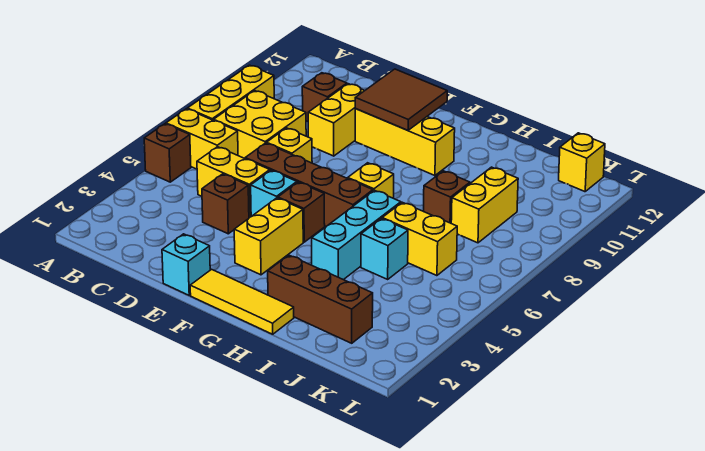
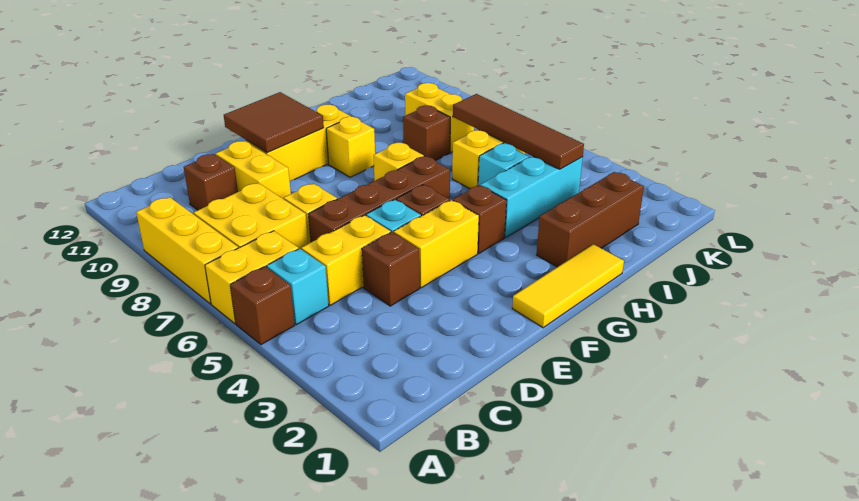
cyan brick E1 level 1 -> cyan brick B5 level 1
yellow brick F3:F4 level 1 -> yellow brick E4:F4 level 1
none -> brown brick G4 level 1
cyan brick H4:H6 level 1 -> cyan brick H4:J4 level 1
none -> brown tile J4:J7 level 2
yellow brick K12 level 1 -> yellow brick G9 level 1

